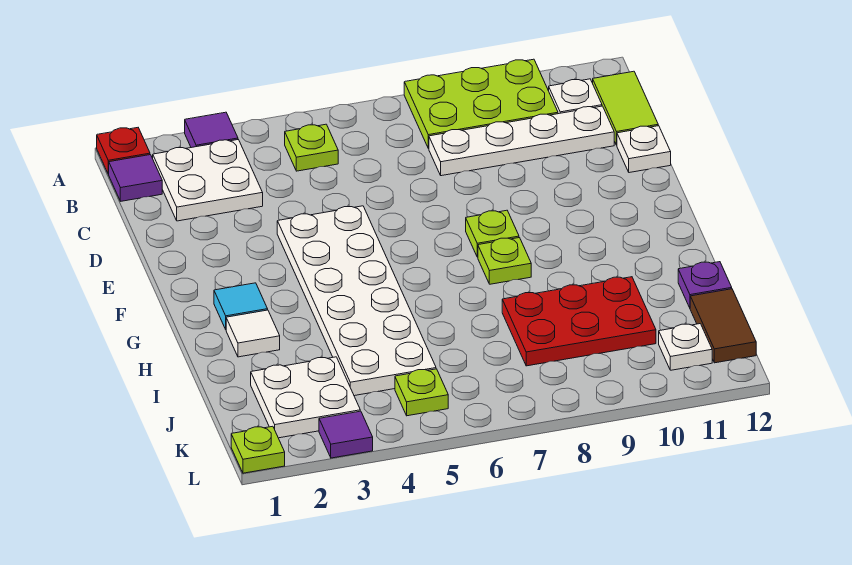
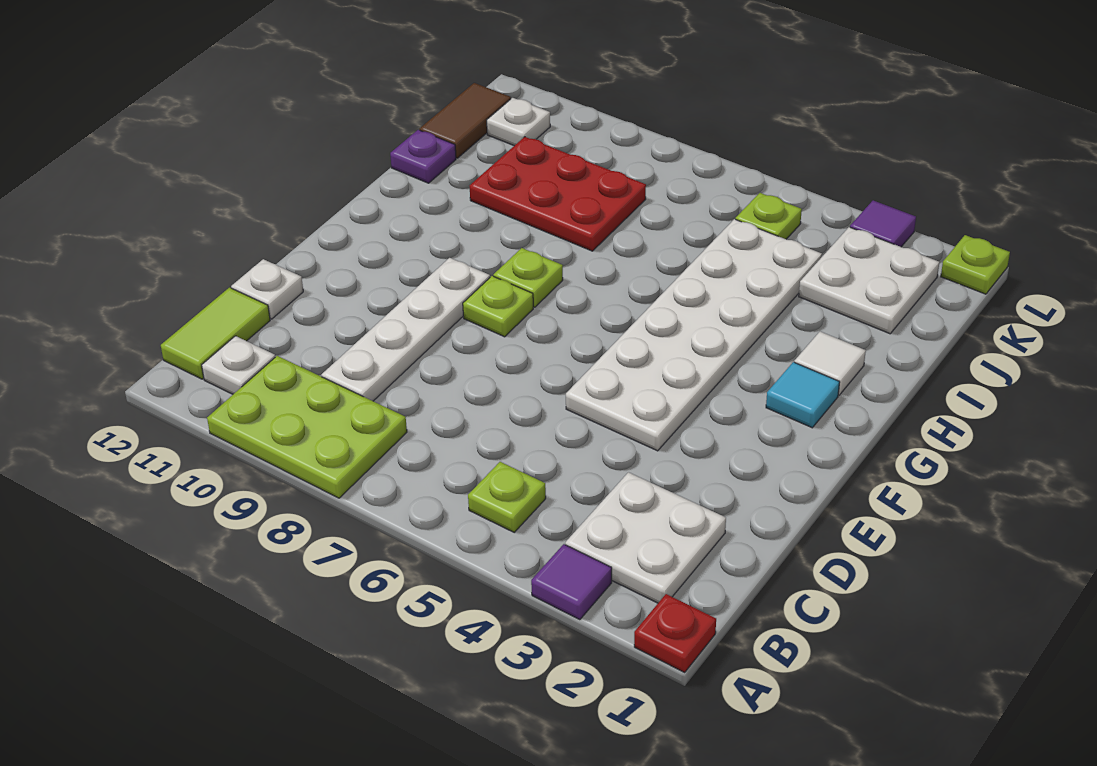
purple tile B1 level 1 -> none
white plate C8:C11 level 1 -> white plate C9:F9 level 1

